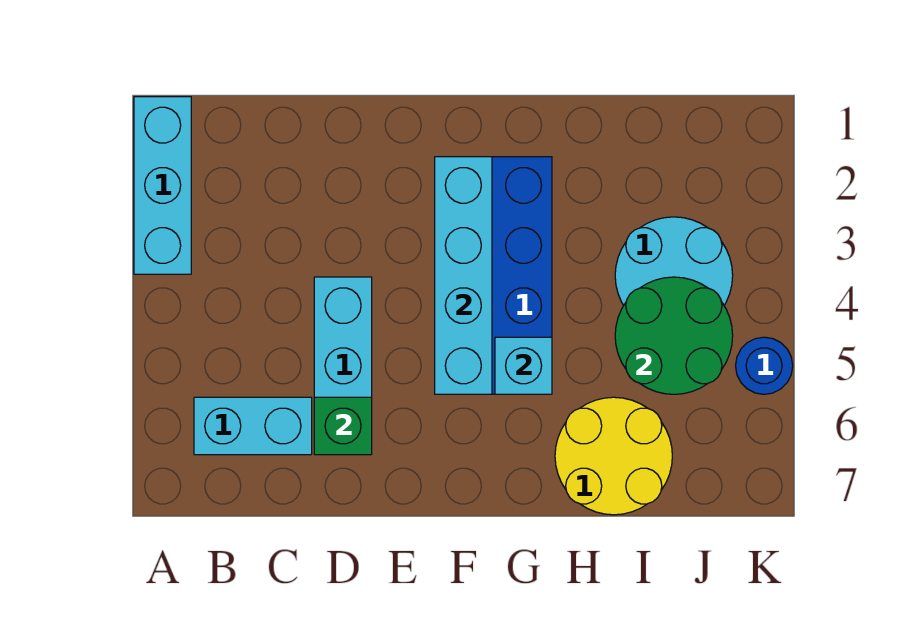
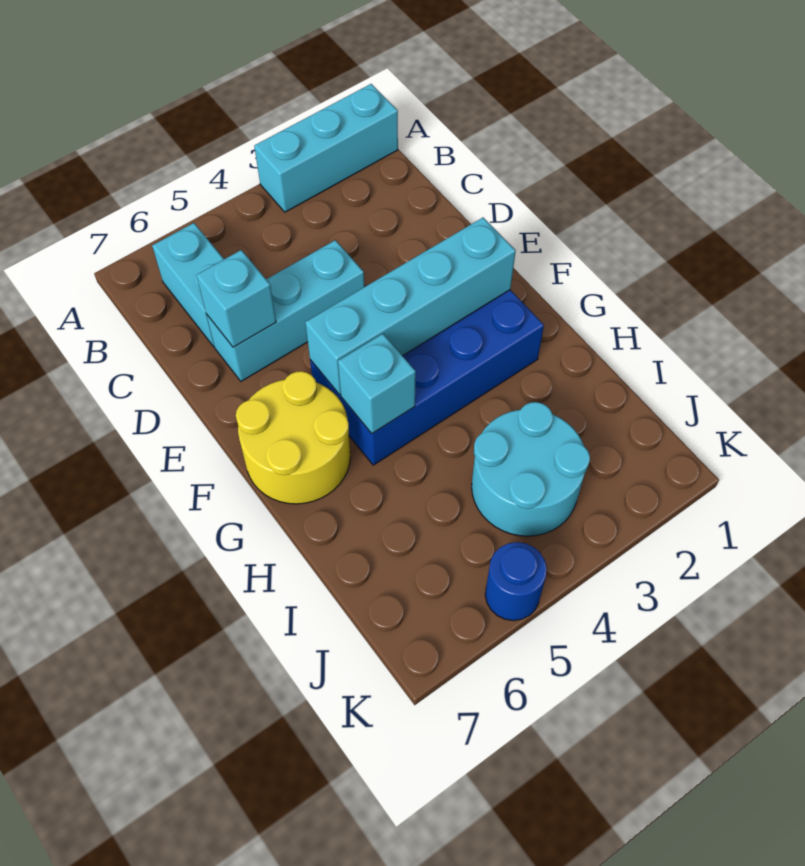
green brick D6 level 2 -> cyan brick D6 level 2
yellow round brick H6:I7 level 1 -> yellow round brick F6:G7 level 1
green round brick I4:J5 level 2 -> none

